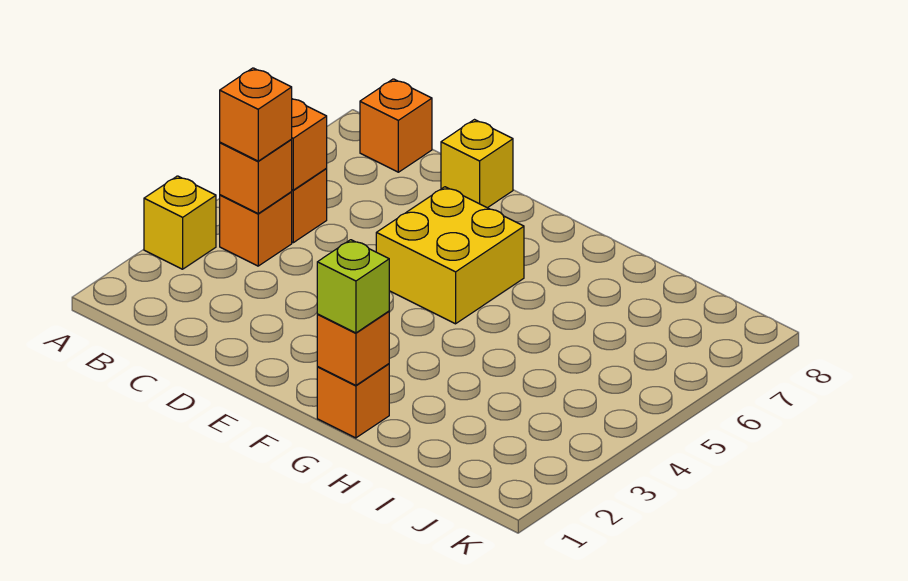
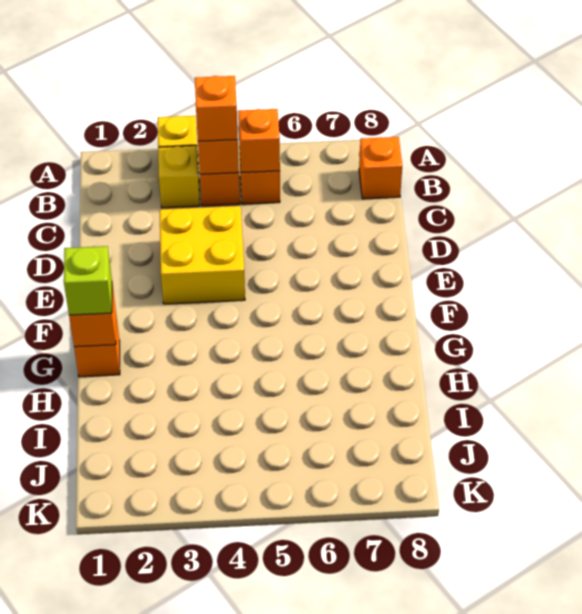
yellow brick D8 level 1 -> yellow brick B3 level 1
yellow brick E5:F6 level 1 -> yellow brick D3:E4 level 1

